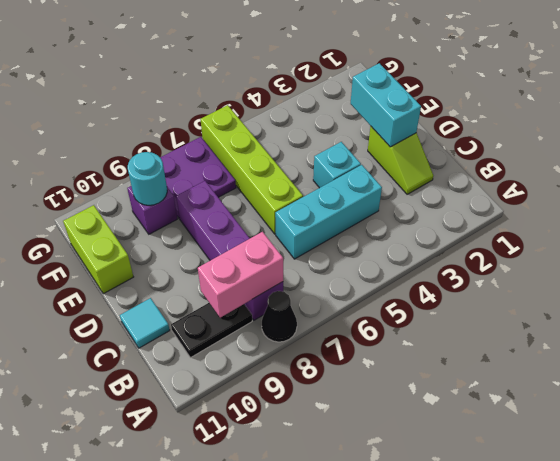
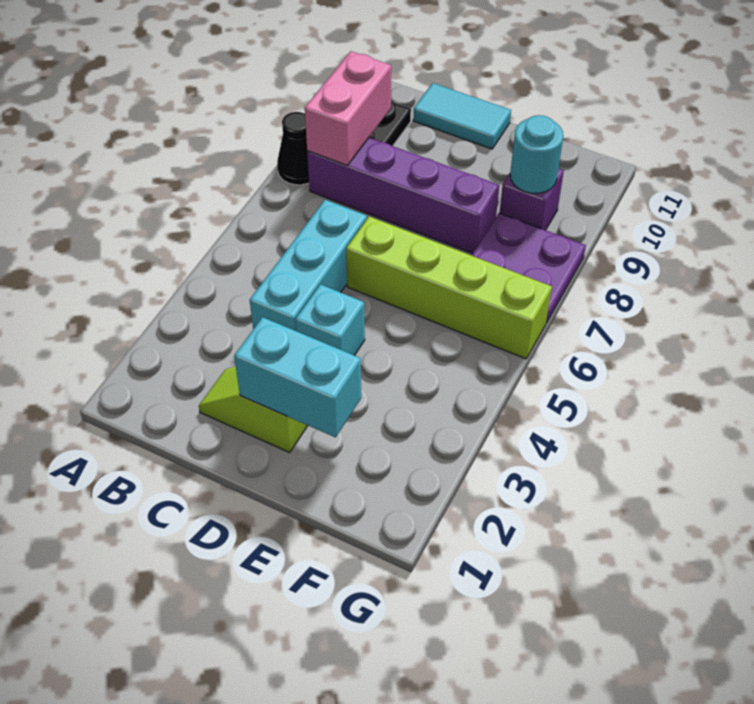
cyan tile C11 level 1 -> cyan tile C11:D11 level 1
lime brick E11:F11 level 1 -> none

